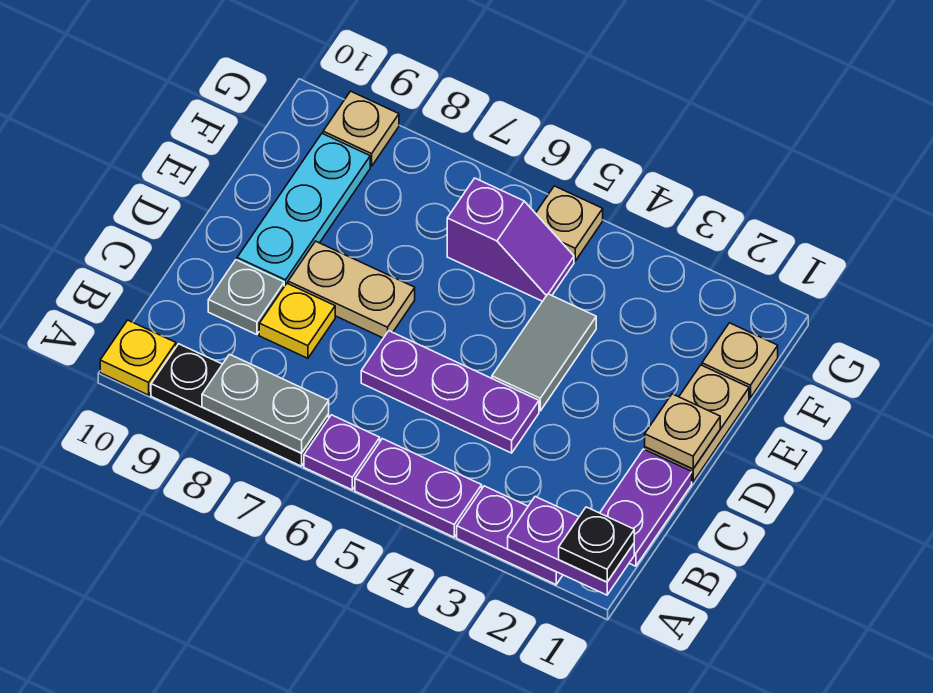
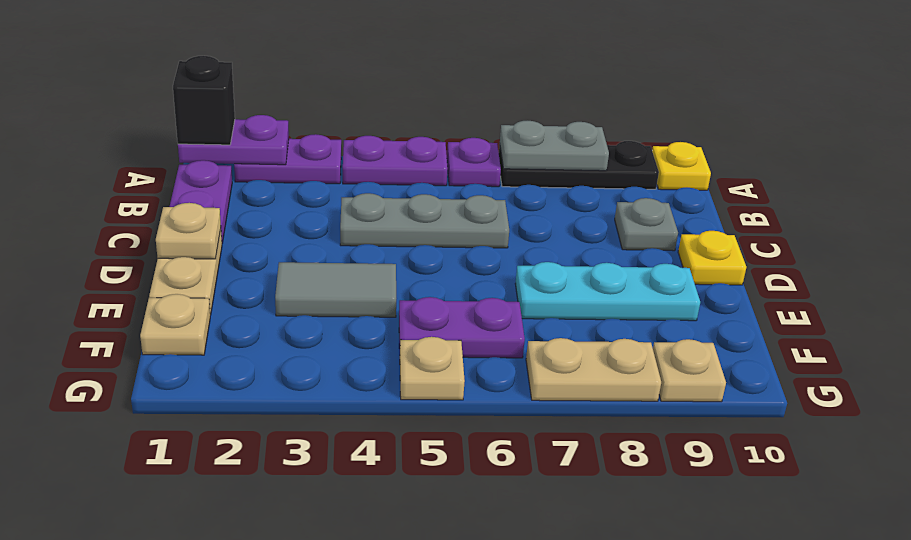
black plate A1 level 3 -> black brick A1 level 3
purple plate C4:C6 level 1 -> grey plate C4:C6 level 1
yellow plate C8 level 1 -> yellow plate D10 level 1
grey tile D4:E4 level 1 -> grey tile E3:E4 level 1
tan plate D7:D8 level 1 -> tan plate G7:G8 level 1
cyan plate D9:F9 level 1 -> cyan plate E7:E9 level 1
purple slope F5:F6 level 1 top 6 -> purple plate F5:F6 level 1

